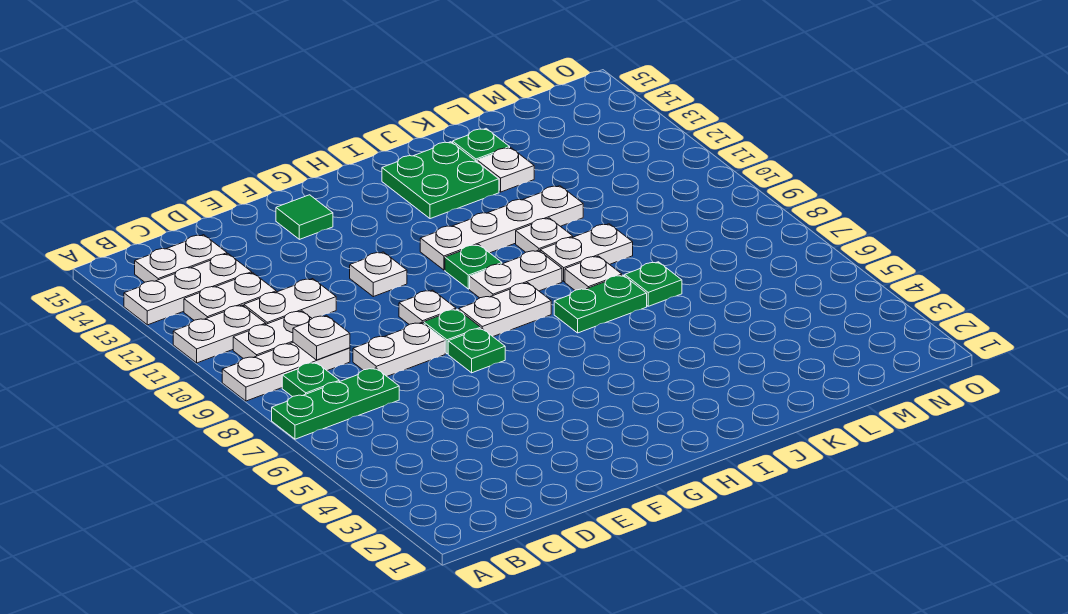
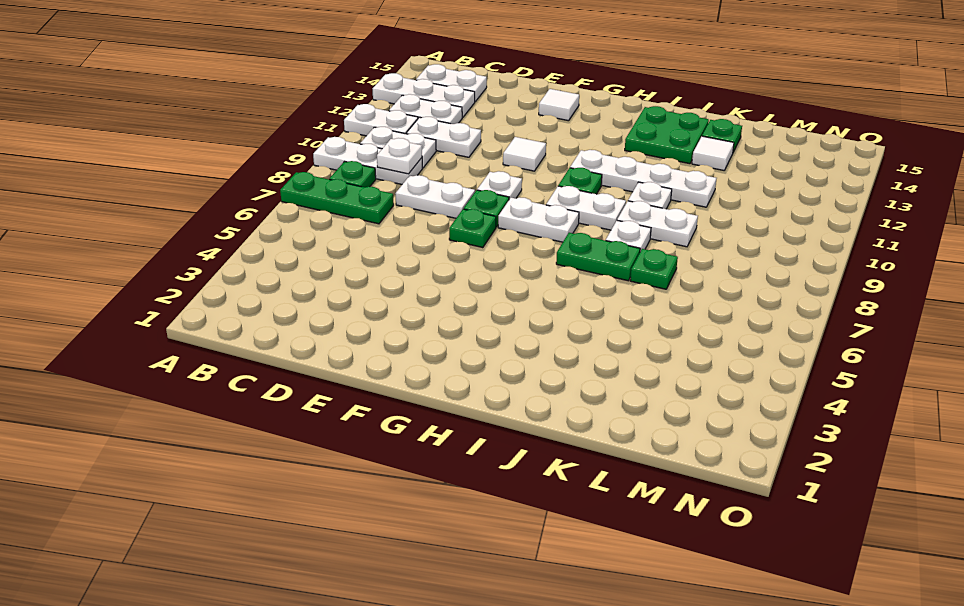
white plate F11 level 1 -> white tile F11 level 1
green tile F14 level 1 -> white tile F14 level 1
white plate K13 level 1 -> white tile K13 level 1

